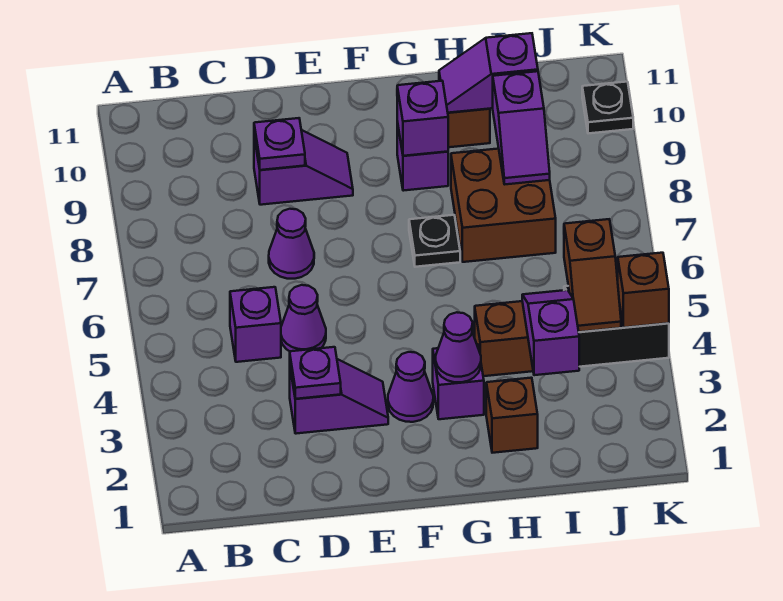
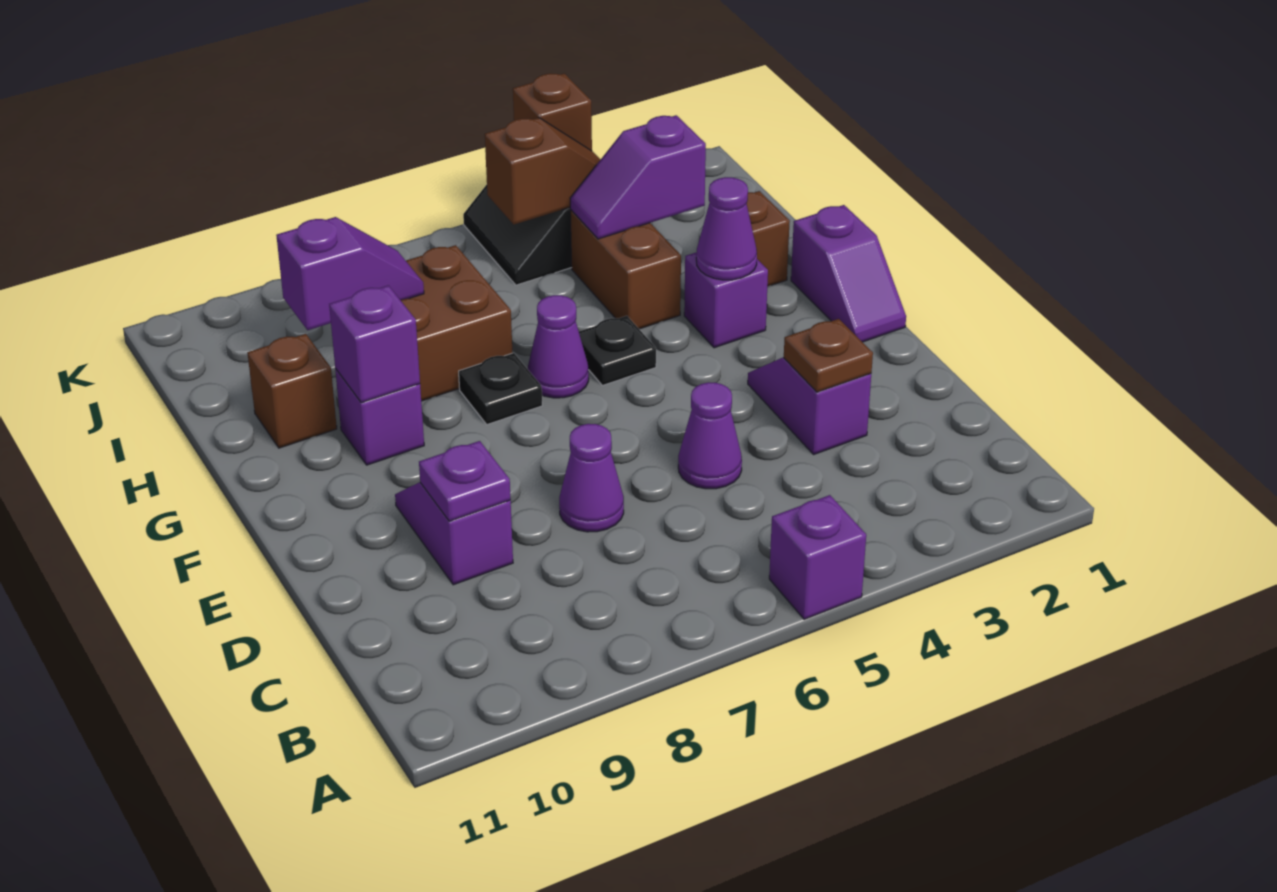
purple brick C5 level 1 -> purple brick A5 level 1
purple plate D3 level 2 -> brown plate D3 level 2
purple cone F3 level 1 -> purple cone G6 level 1
purple slope H10:I10 level 2 top I -> purple slope F1:G1 level 1 top G
black plate K10 level 1 -> black plate G5 level 1

